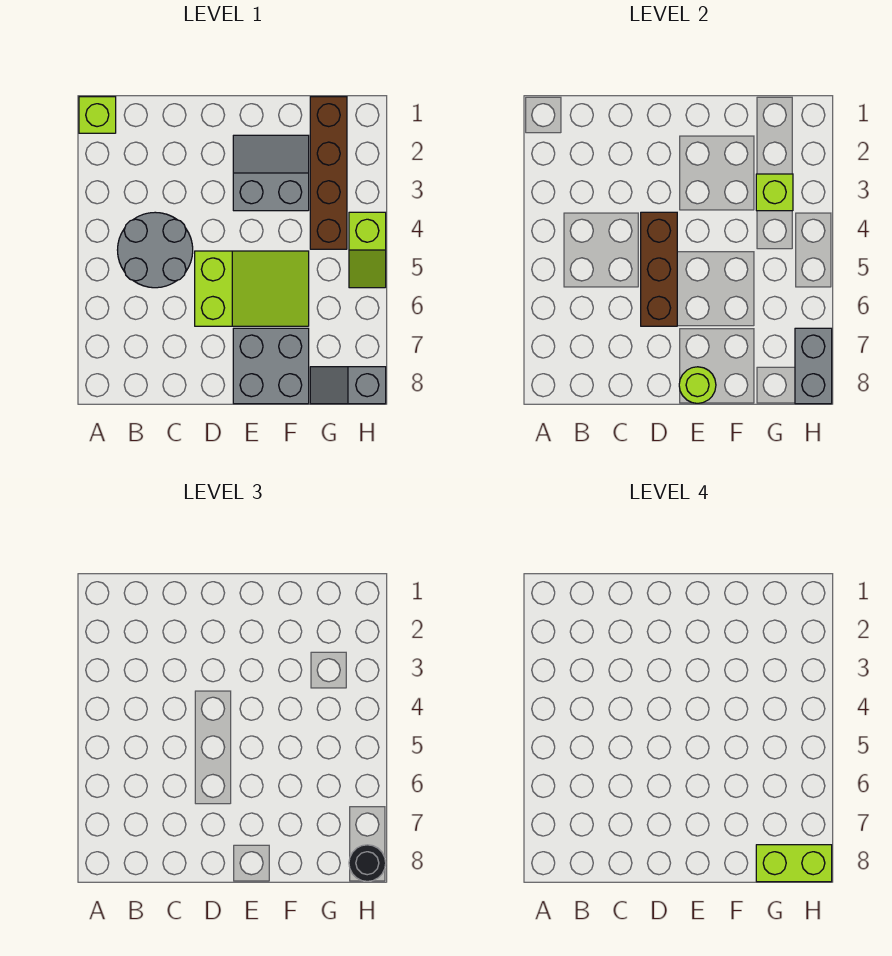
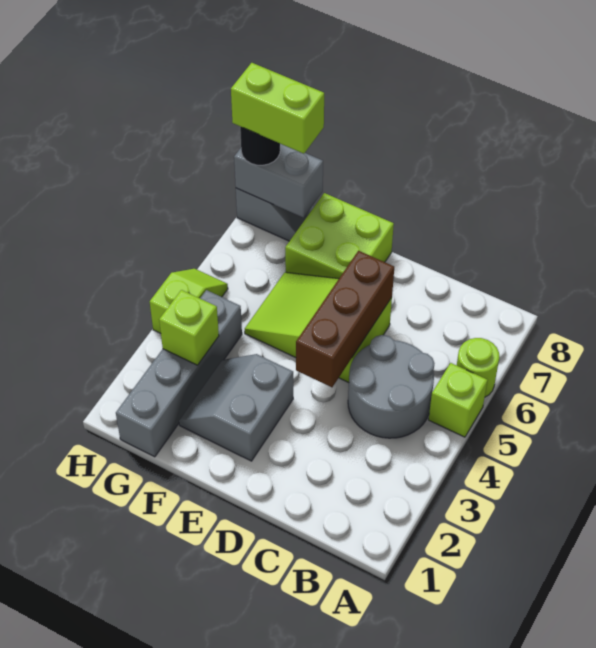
lime brick A1 level 1 -> lime brick A5 level 1
grey slope E2:F3 level 1 top 3 -> grey slope E2:F3 level 1 top E
grey brick E7:F8 level 1 -> lime brick E7:F8 level 1
lime round brick E8 level 2 -> lime round brick A6 level 1
brown brick G1:G4 level 1 -> grey brick G1:G4 level 1
grey brick H7:H8 level 2 -> grey brick G8:H8 level 2

